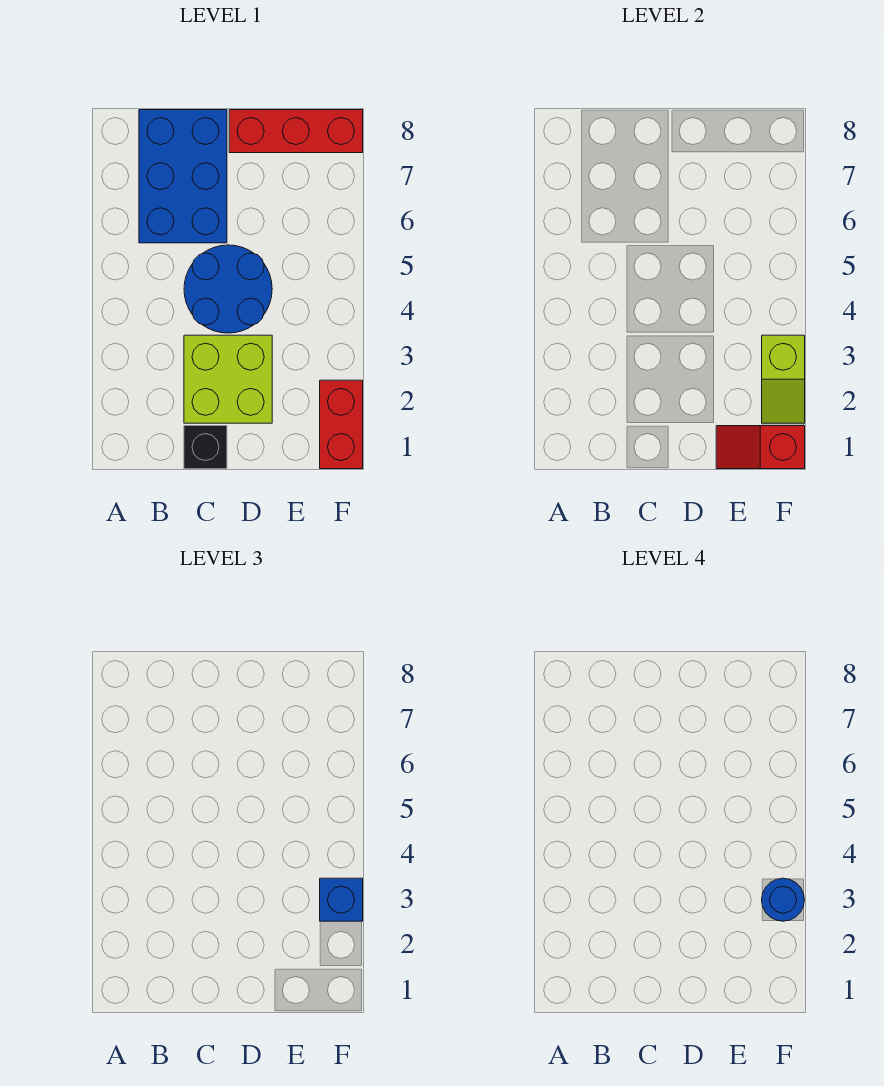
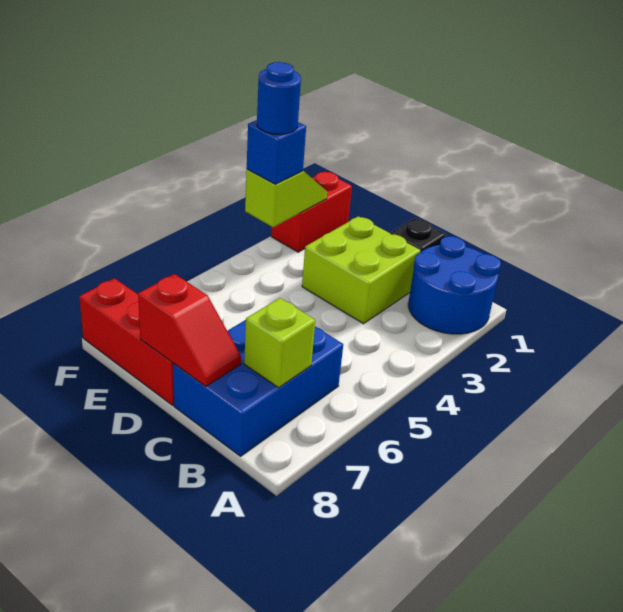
none -> lime brick B7 level 2
blue round brick C4:D5 level 1 -> blue round brick A1:B2 level 1
red slope E1:F1 level 2 top F -> red slope C8:D8 level 2 top D

